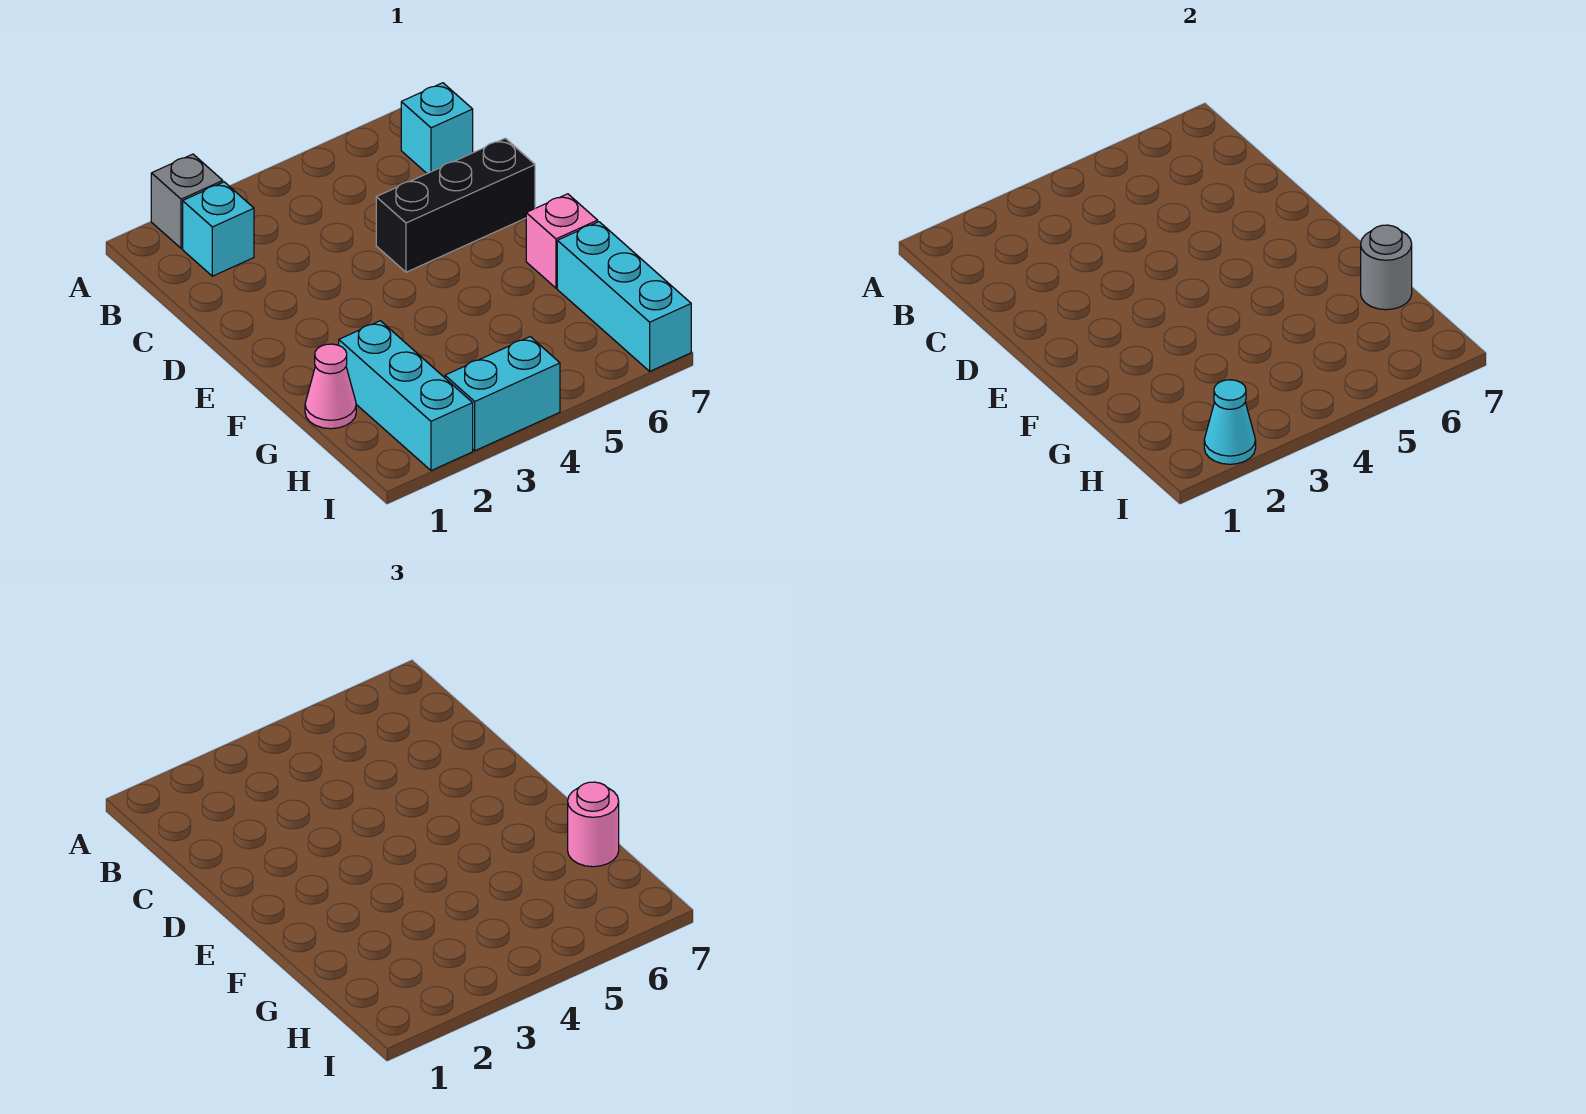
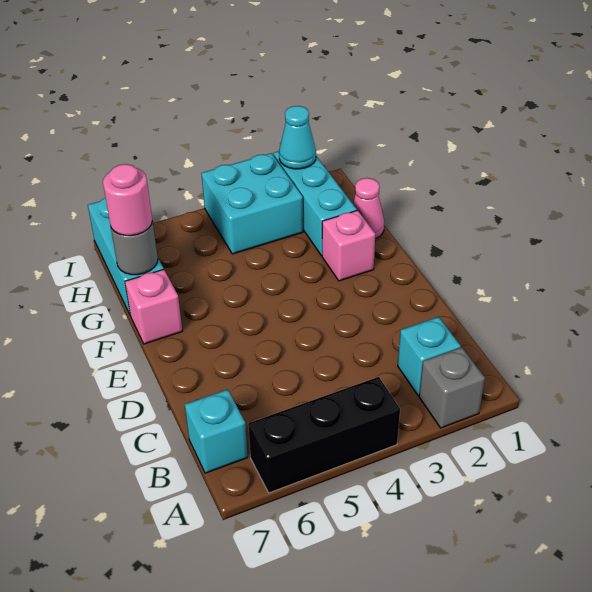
black brick D5:D7 level 1 -> black brick A4:A6 level 1
none -> pink brick F2 level 1
cyan brick I3:I4 level 1 -> cyan brick H3:I4 level 1

